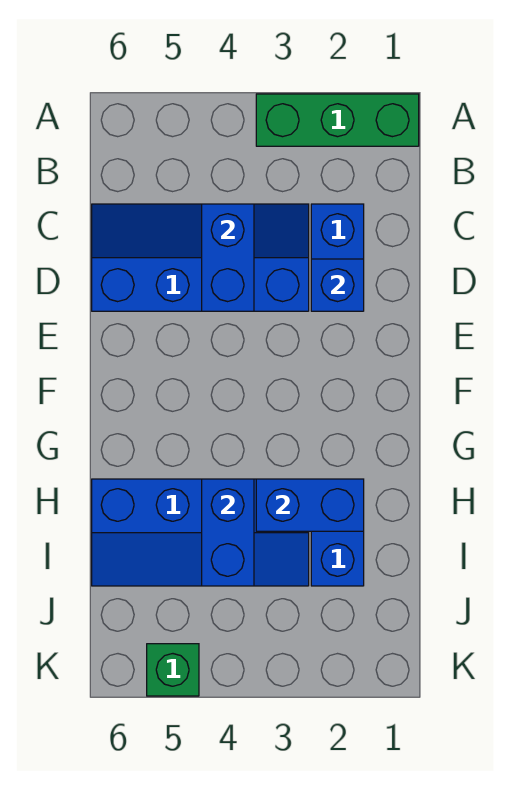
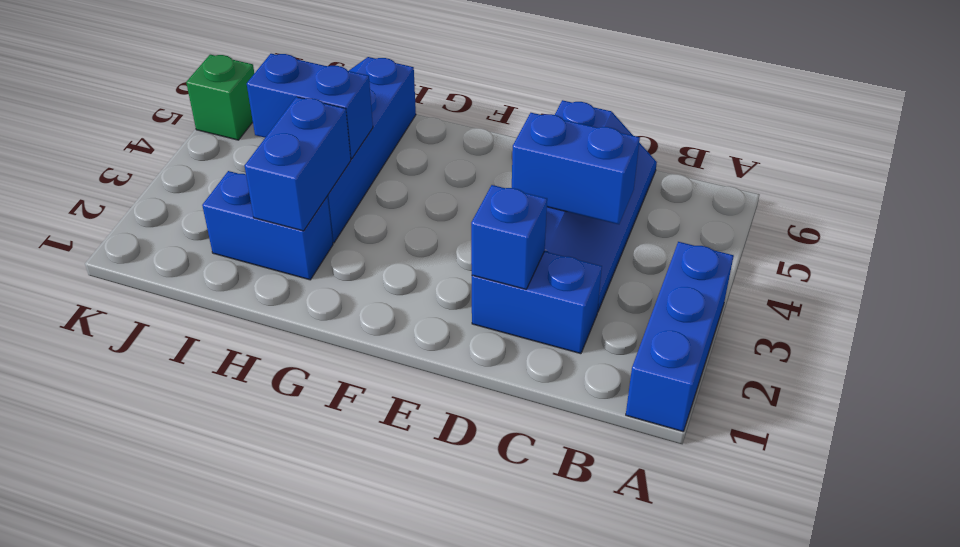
green brick A1:A3 level 1 -> blue brick A1:A3 level 1

